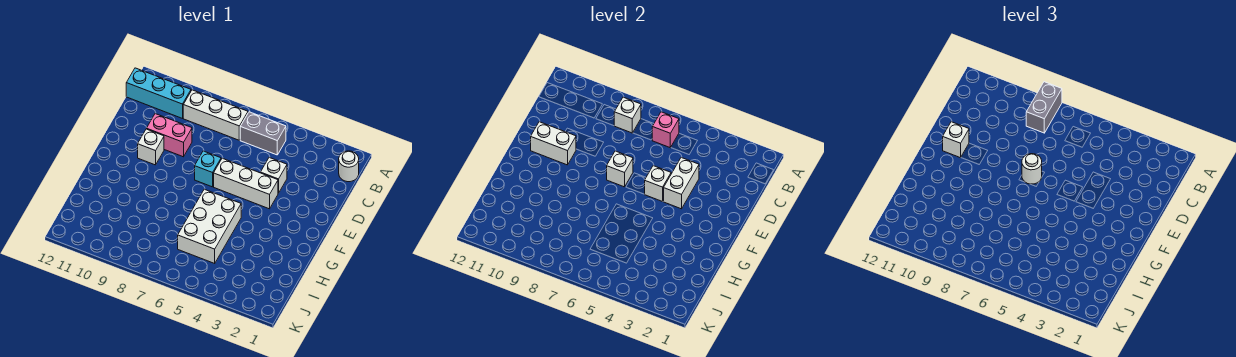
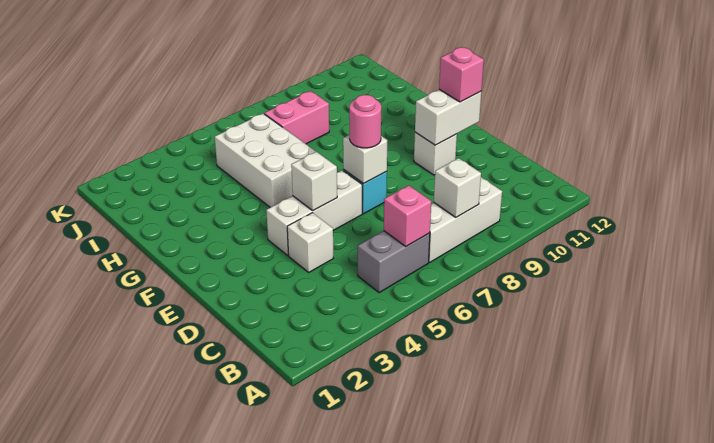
grey brick A8:B8 level 3 -> none
white round brick B1 level 1 -> none
cyan brick B10:B12 level 1 -> none
white brick D4:E4 level 2 -> none
pink brick D9:D10 level 1 -> pink brick I7:I8 level 1
white round brick E7 level 3 -> pink round brick E7 level 3
white brick E11 level 3 -> pink brick E11 level 3

